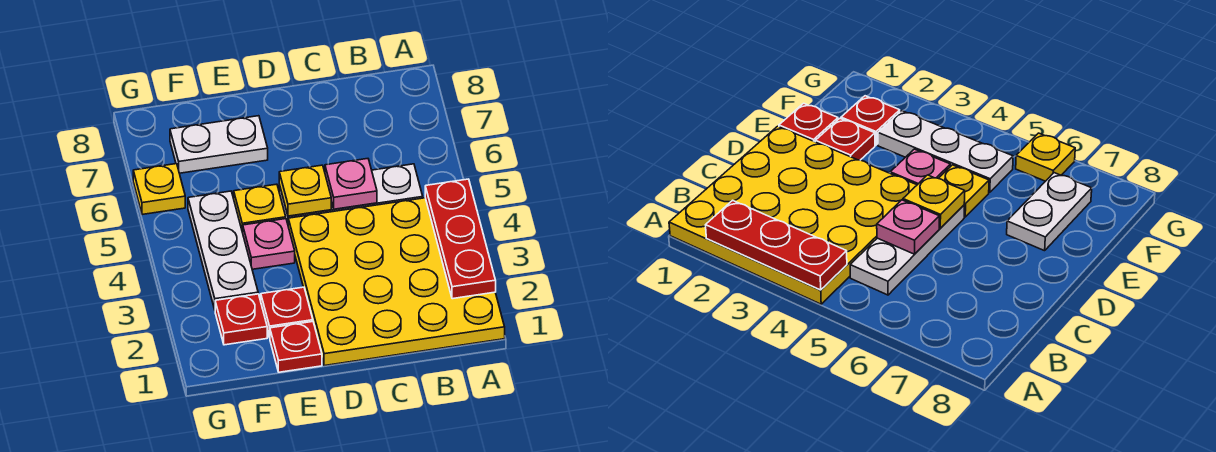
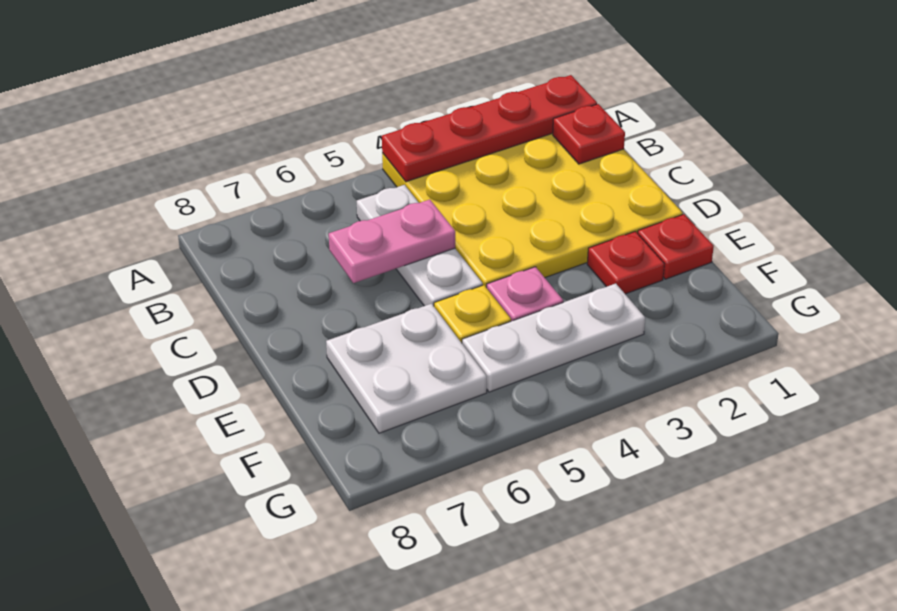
red plate A2:A4 level 2 -> red plate A1:A4 level 2
pink plate C5 level 2 -> pink plate C5:C6 level 2
yellow plate D5 level 2 -> none
white plate E7:F7 level 1 -> white plate E6:F7 level 1
red plate F2 level 1 -> red plate B1 level 2
yellow plate G6 level 1 -> none

